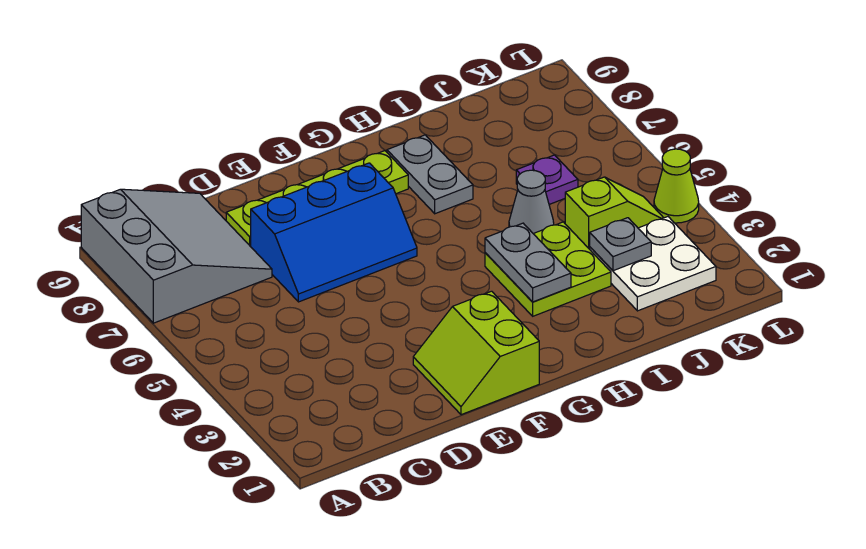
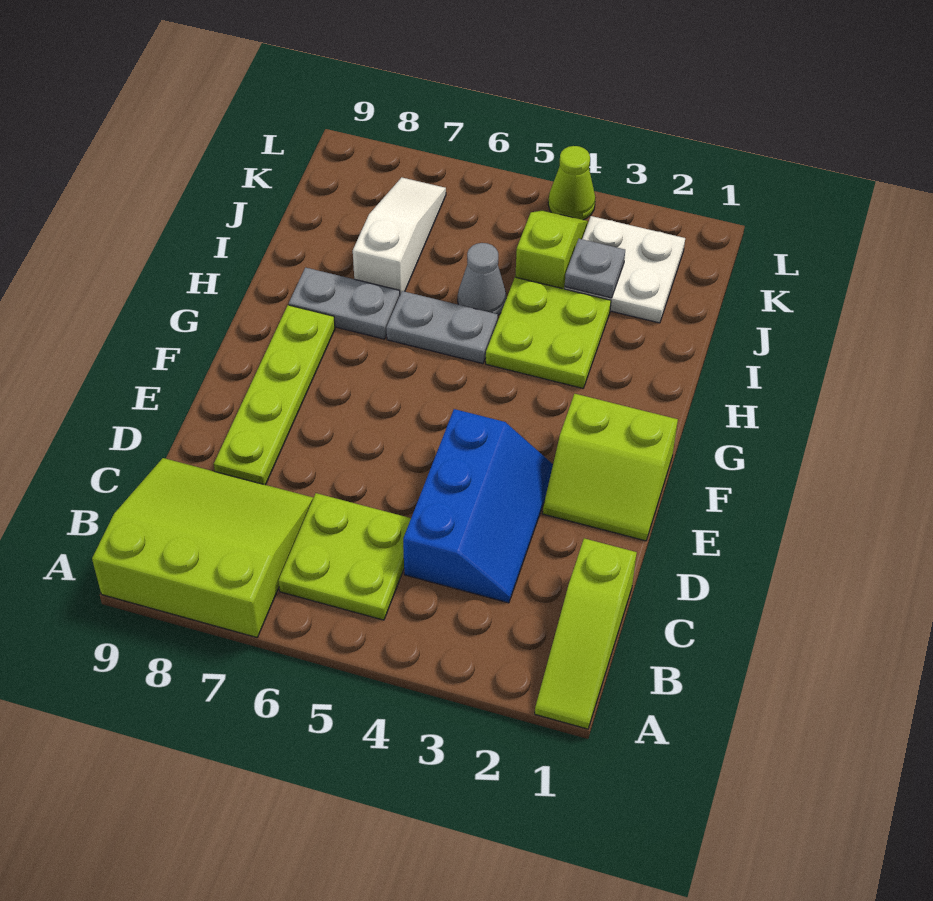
none -> lime slope A1:C1 level 1 top C
grey slope A7:C9 level 1 top A -> lime slope A7:C9 level 1 top A
none -> lime plate B5:C6 level 1
blue slope D6:F7 level 1 top 7 -> blue slope C3:E4 level 1 top 4
grey plate H3:H4 level 2 -> grey plate H5:H6 level 1
none -> white slope I7:K7 level 1 top I
purple plate J6 level 1 -> none

